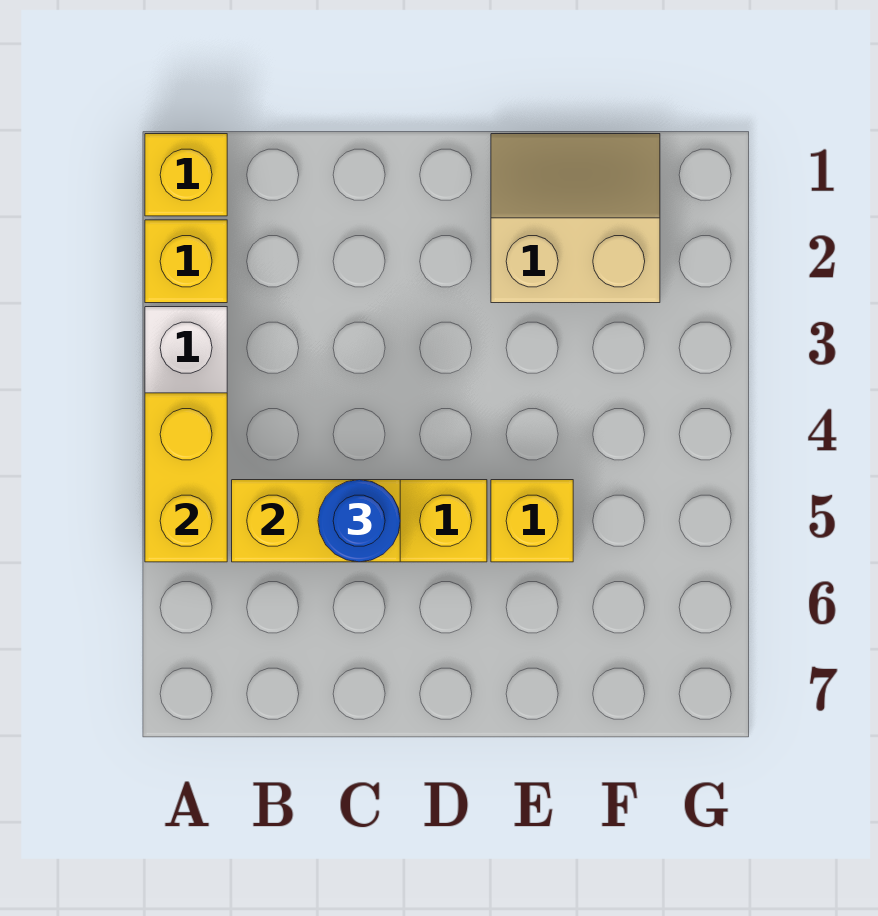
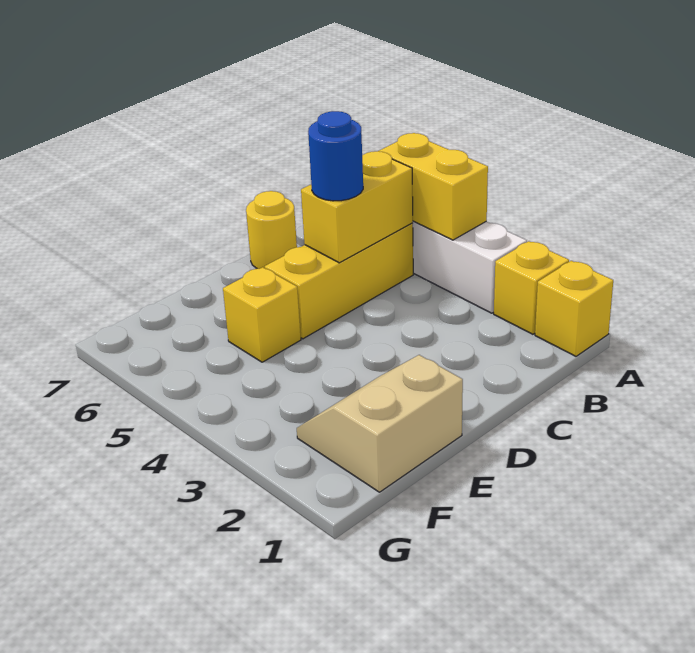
none -> yellow round brick C7 level 1
tan slope E1:F2 level 1 top 2 -> tan slope E1:F2 level 1 top 1

